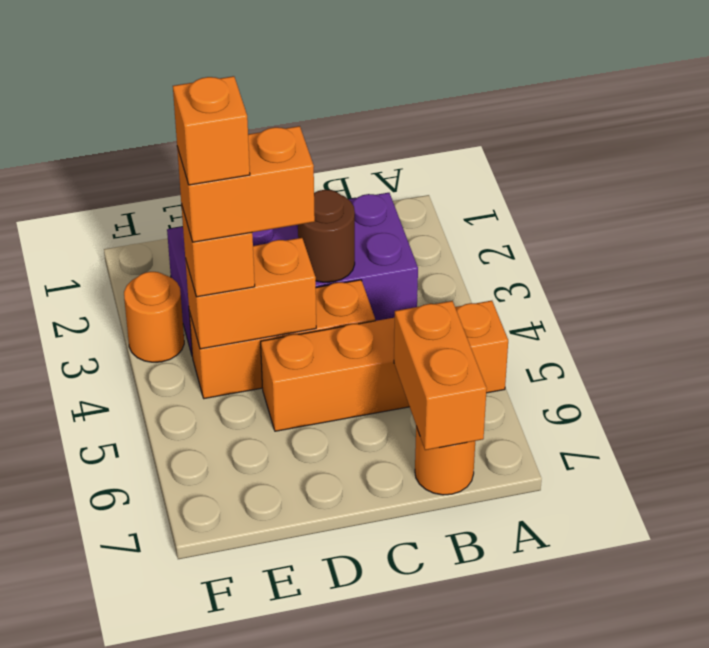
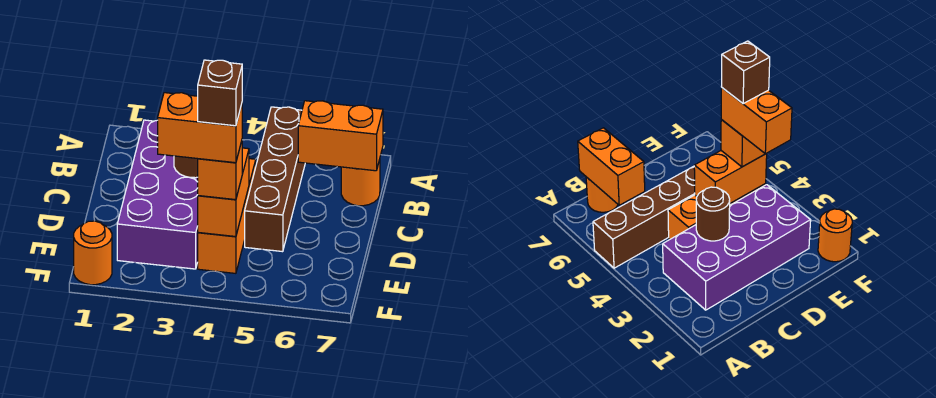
orange brick A5:D5 level 1 -> brown brick A5:D5 level 1
orange brick D4:E4 level 4 -> orange brick E3:E4 level 4
orange brick E4 level 5 -> brown brick E4 level 5
orange round brick F3 level 1 -> orange round brick F1 level 1

